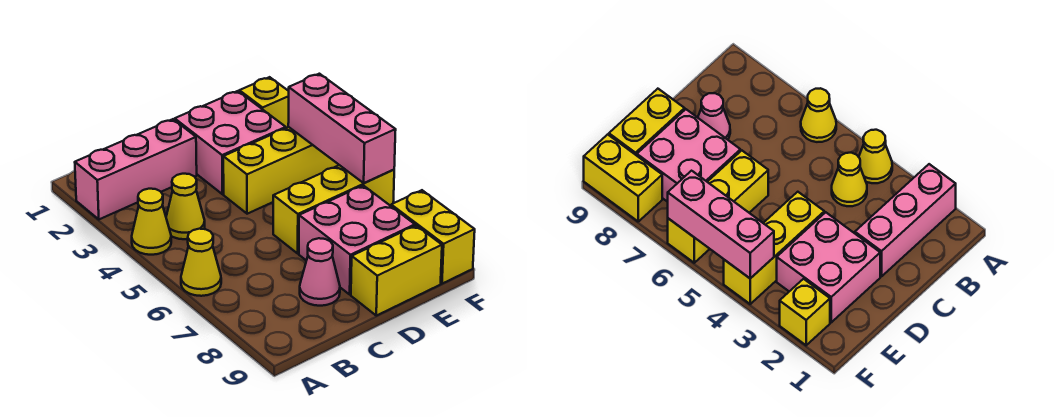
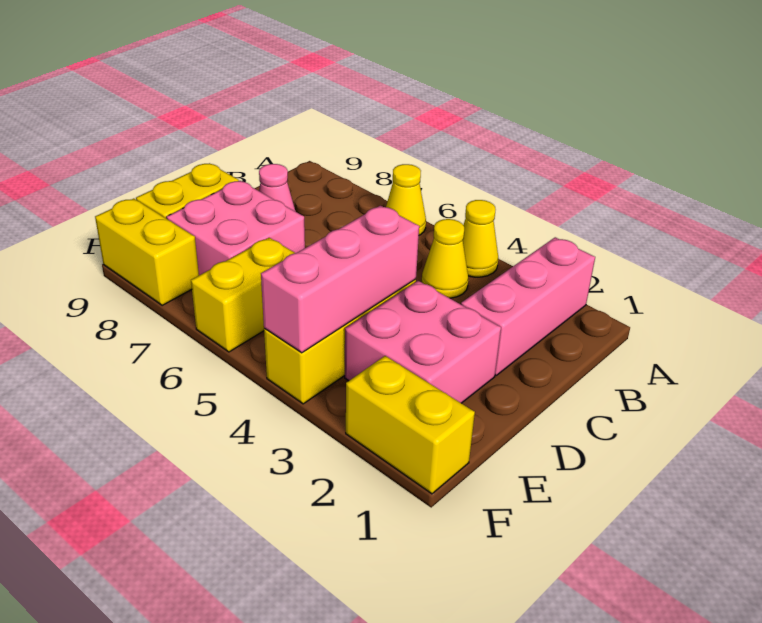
yellow brick D6:F6 level 1 -> yellow brick E6:F6 level 1
yellow brick F2 level 1 -> yellow brick F1:F2 level 1
pink brick F4:F6 level 2 -> pink brick D4:F4 level 2

